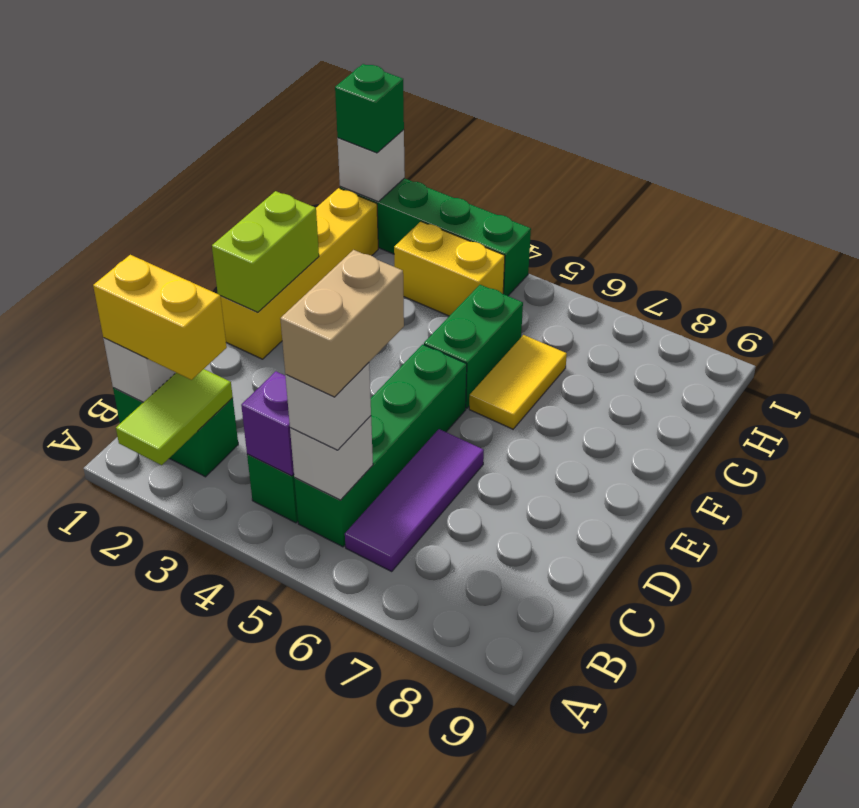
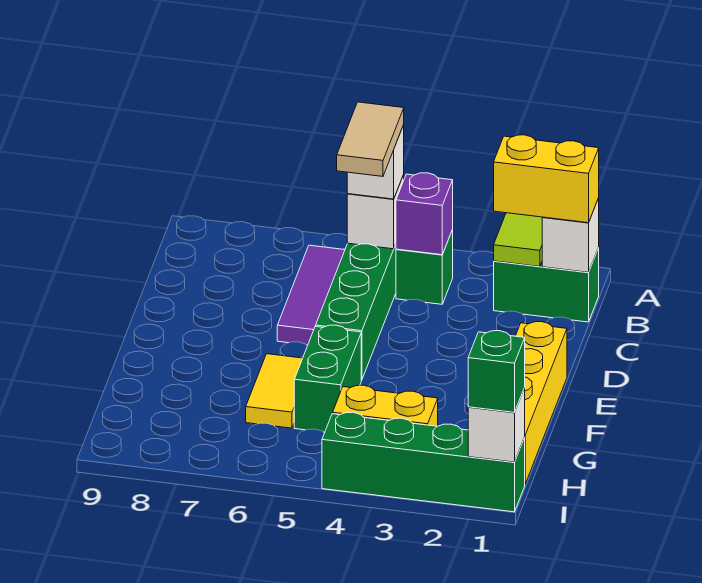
tan brick B5:C5 level 4 -> tan tile B5:C5 level 4
lime brick E1:F1 level 2 -> none

